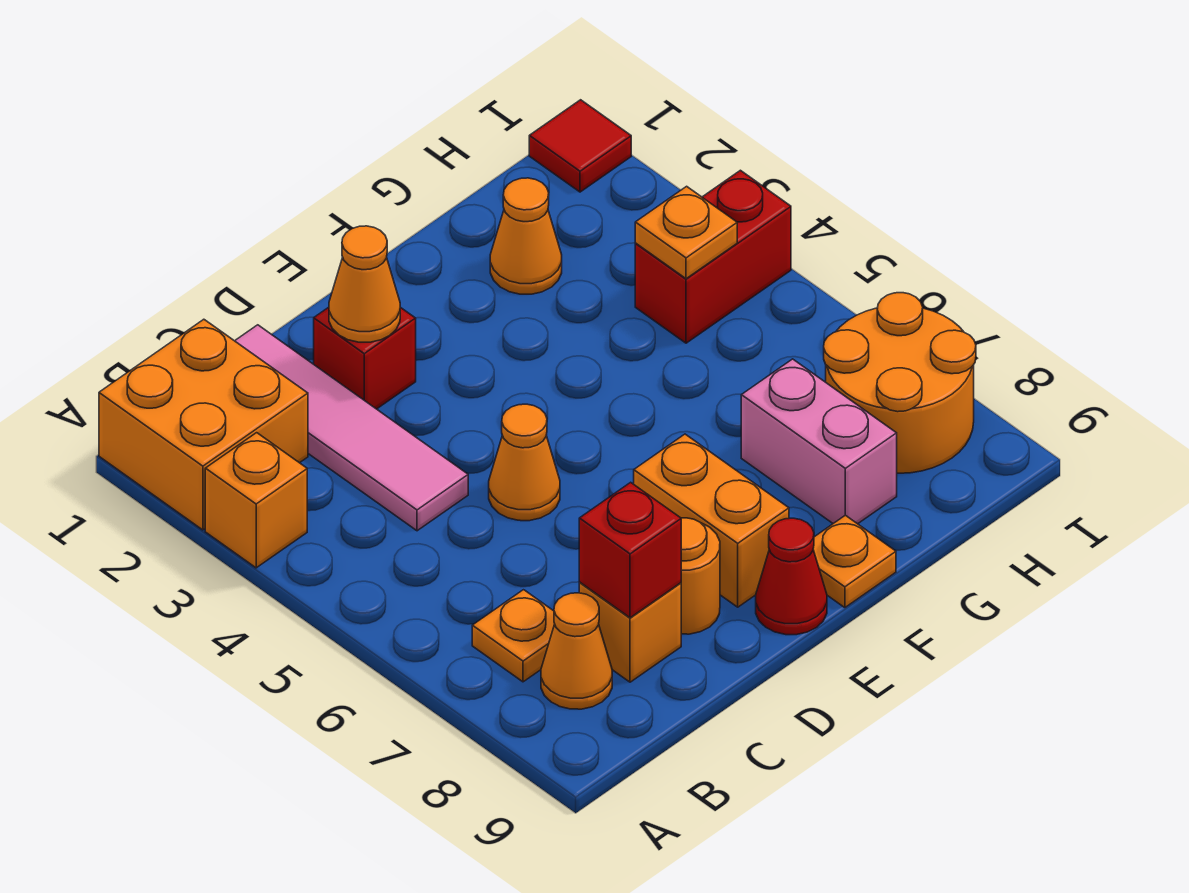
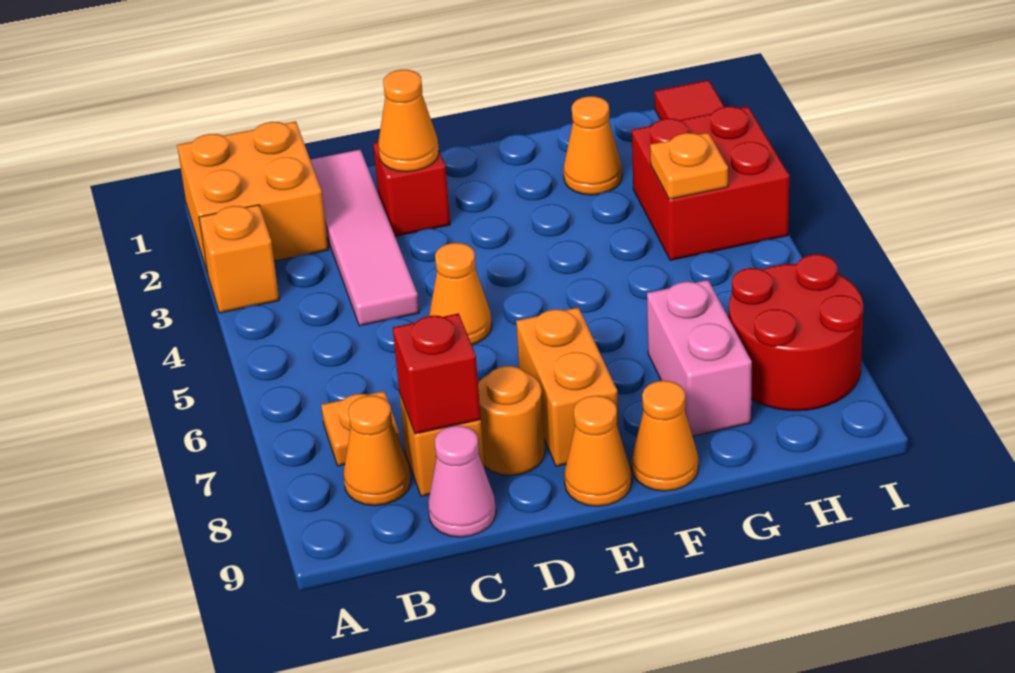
none -> pink cone C9 level 1
red cone E9 level 1 -> orange cone E9 level 1
orange plate F9 level 1 -> orange cone F9 level 1
red brick H4:I4 level 1 -> red brick H3:I4 level 1
orange round brick H7:I8 level 1 -> red round brick H7:I8 level 1

